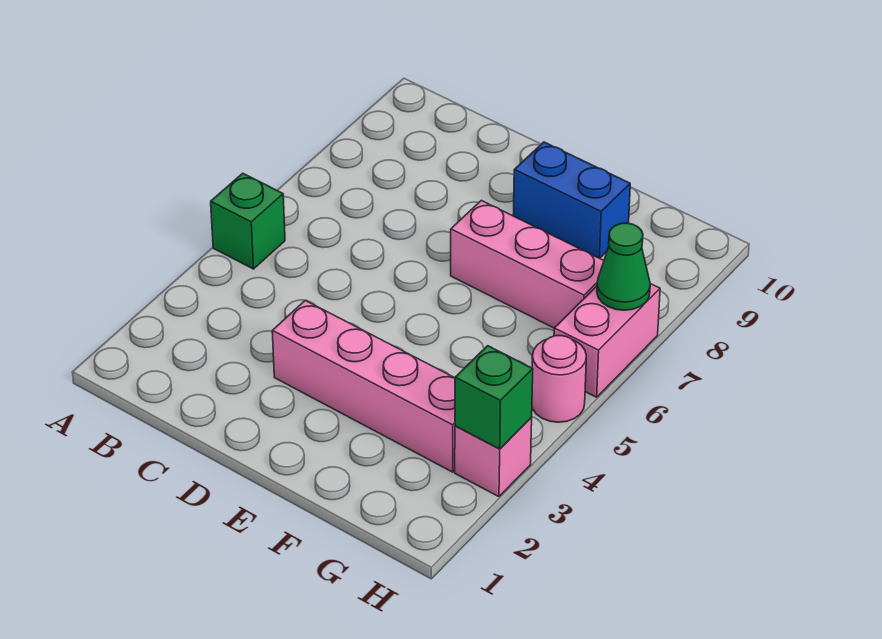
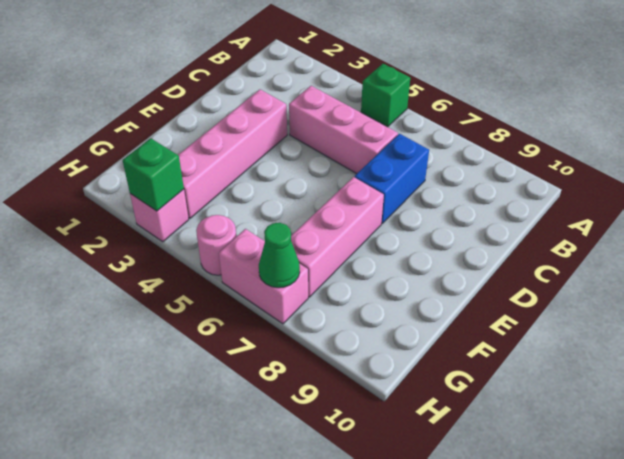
none -> pink brick C4:C6 level 1
blue brick E9:F9 level 1 -> blue brick C7:D7 level 1

